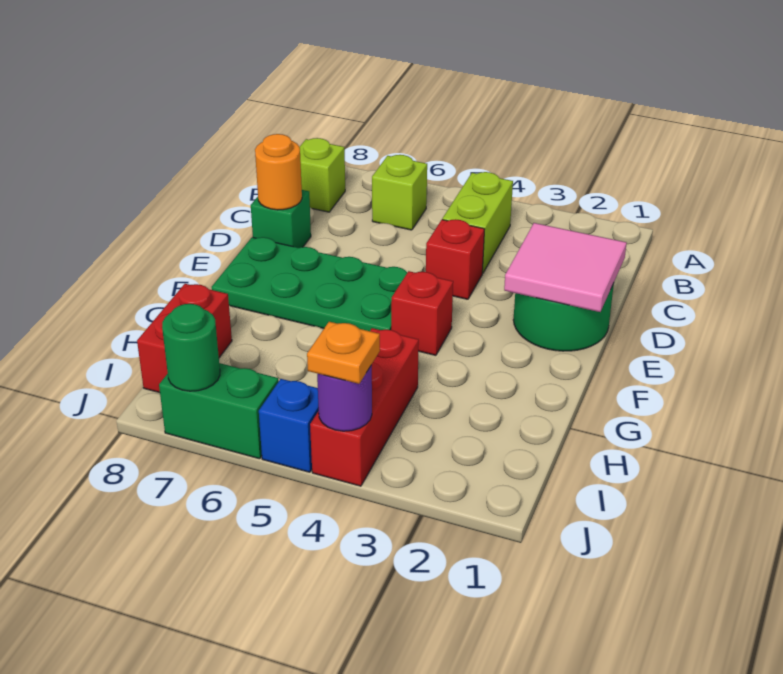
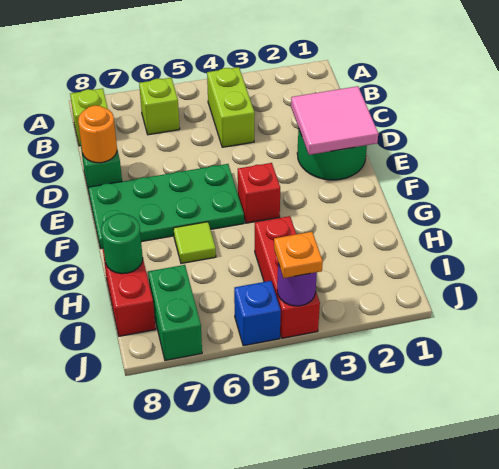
red brick D4 level 1 -> none
none -> lime tile G6 level 1
green brick J6:J7 level 1 -> green brick I7:J7 level 1
green round brick J7 level 2 -> green round brick H8 level 2

